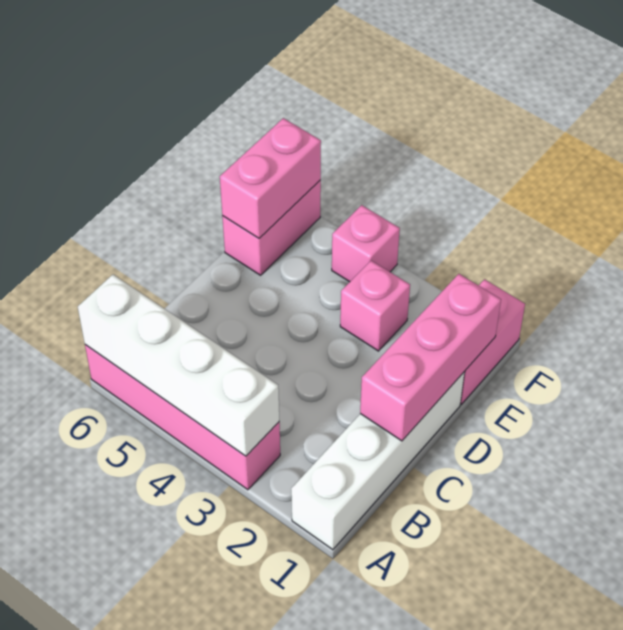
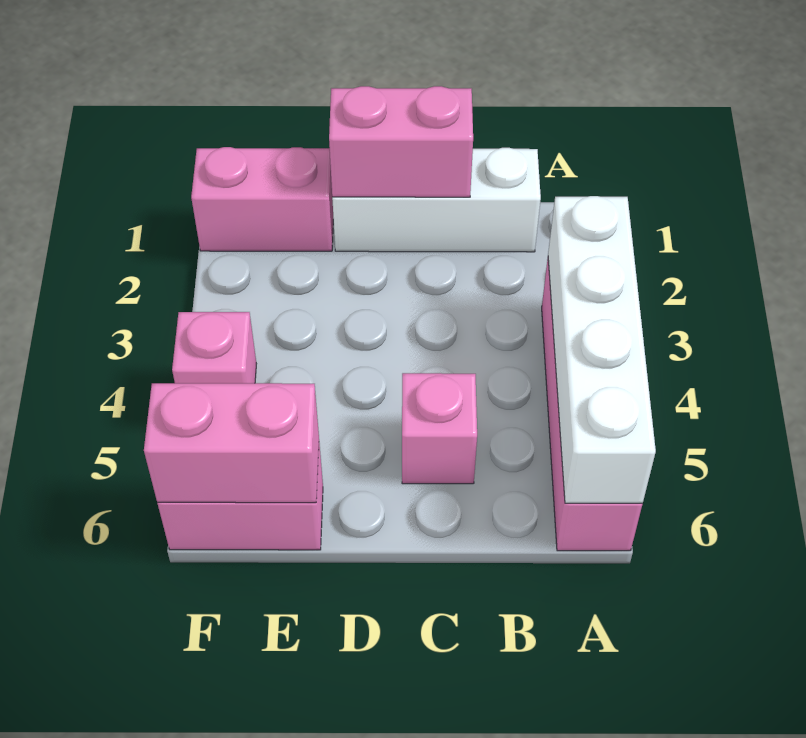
white brick A1:D1 level 1 -> white brick B1:D1 level 1
pink brick C1:E1 level 2 -> pink brick C1:D1 level 2
pink brick E3 level 1 -> pink brick C5 level 1

